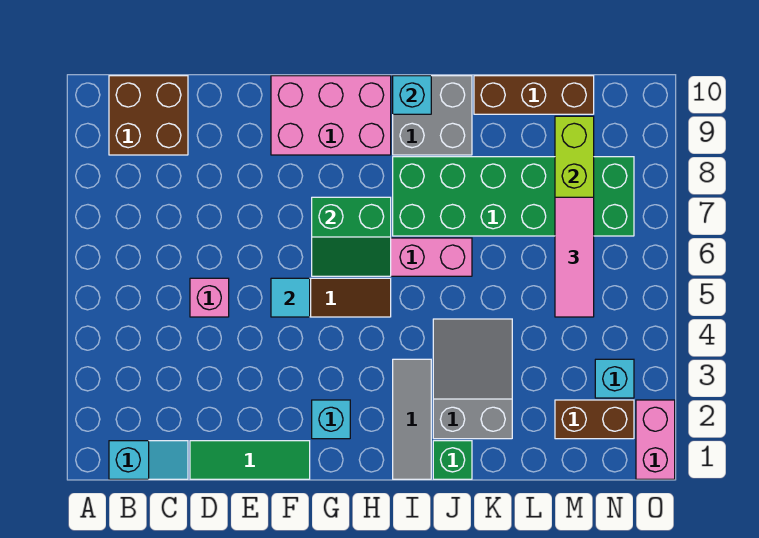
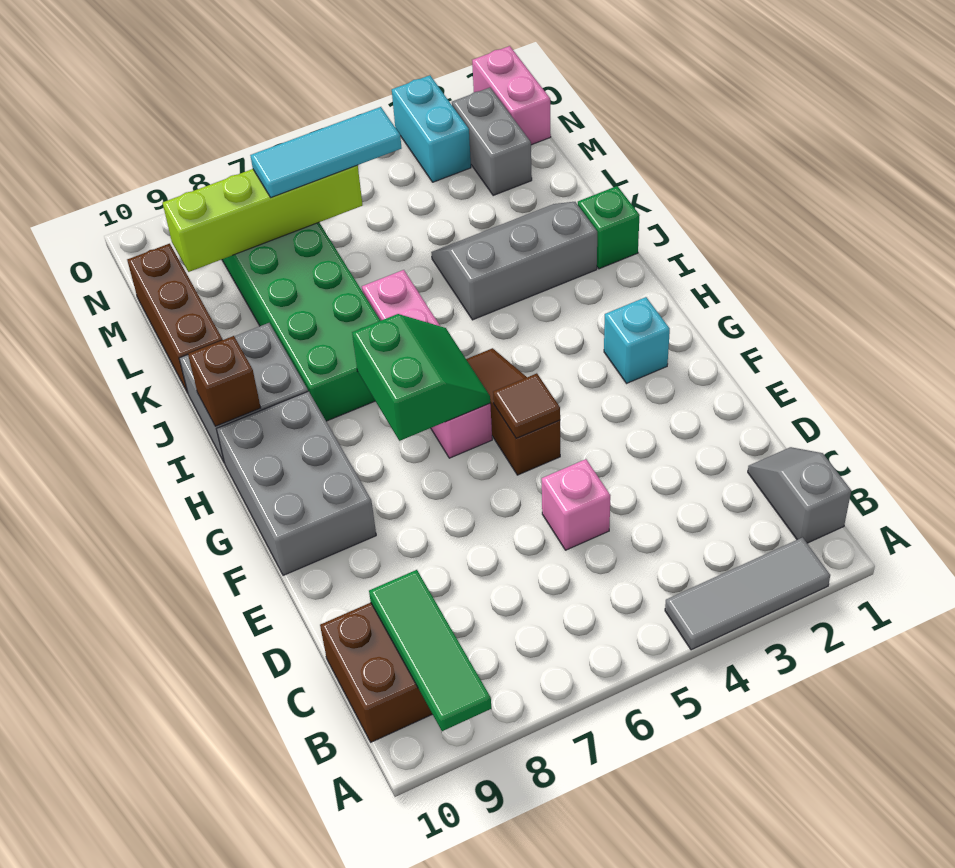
cyan slope B1:C1 level 1 top B -> grey slope B1:C1 level 1 top B
green tile D1:F1 level 1 -> green tile A9:C9 level 2
cyan tile F5 level 2 -> brown tile F5 level 2
pink brick F9:H10 level 1 -> grey brick F9:H10 level 1
grey tile I1:I3 level 1 -> grey tile A2:A4 level 1
cyan brick I10 level 2 -> brown brick I10 level 2
grey slope J2:K4 level 1 top 2 -> grey slope J2:K4 level 1 top J
brown brick M2:N2 level 1 -> grey brick M2:N2 level 1
pink tile M5:M7 level 3 -> cyan tile M5:M7 level 3
cyan brick N3 level 1 -> cyan brick N3:O3 level 1
pink brick O1:O2 level 1 -> pink brick N1:O1 level 1

